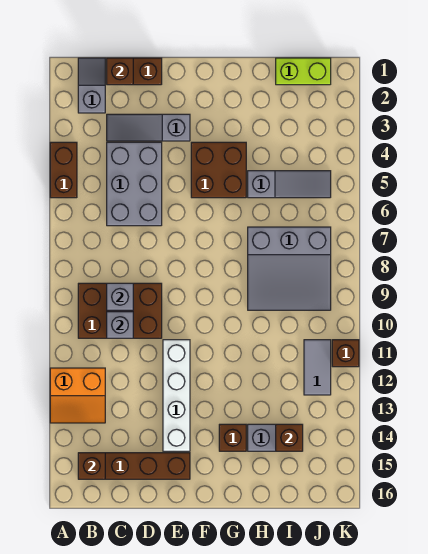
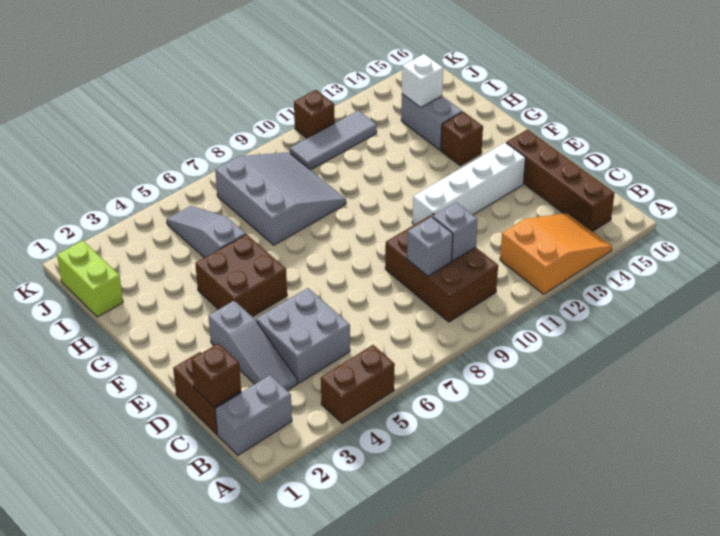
orange slope A12:B13 level 1 top 12 -> orange slope A12:B14 level 1 top 12
grey slope B1:B2 level 1 top 2 -> grey brick B1:B2 level 1
brown brick B15 level 2 -> none
grey brick C4:D6 level 1 -> grey brick C4:D5 level 1
brown brick I14 level 2 -> white brick I14 level 2
grey tile J11:J12 level 1 -> grey tile J10:J12 level 1

